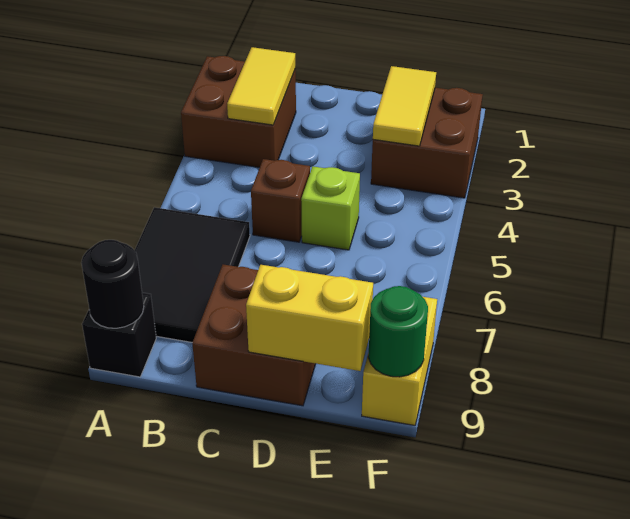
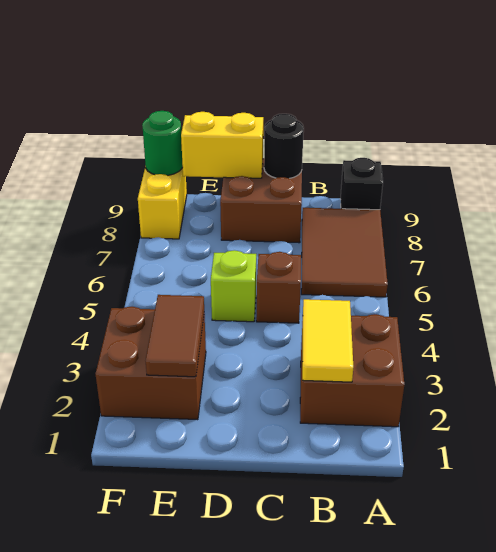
black tile A6:B8 level 1 -> brown tile A6:B8 level 1
black round brick A9 level 2 -> black round brick C9 level 2
yellow tile E2:E3 level 2 -> brown tile E2:E3 level 2

